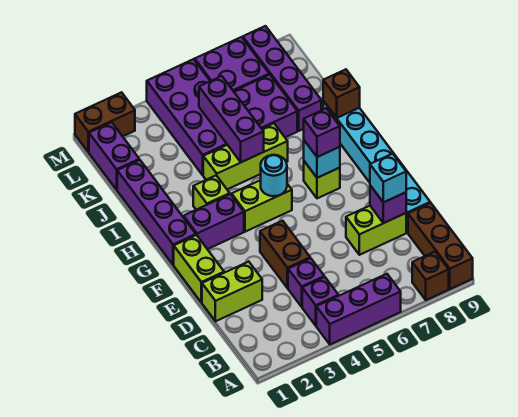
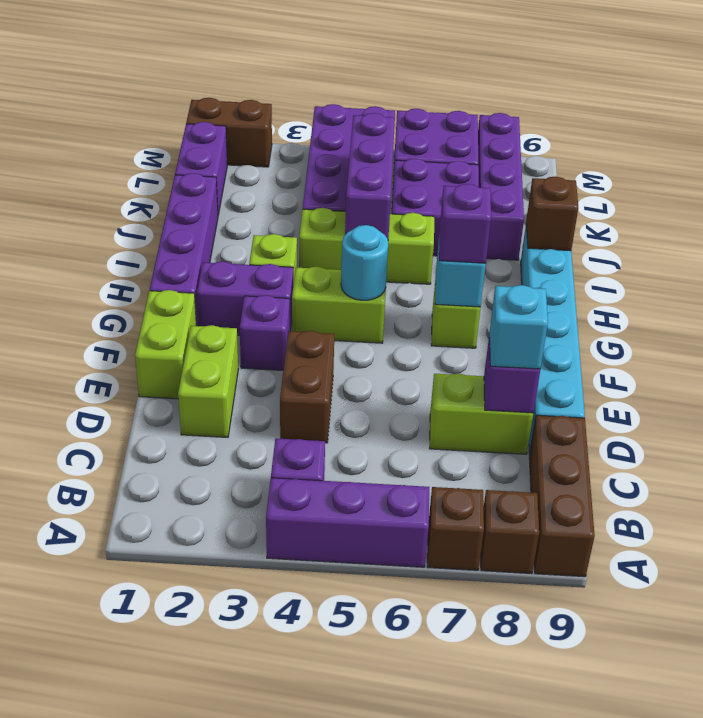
none -> brown brick A7 level 1
purple brick C4 level 1 -> purple brick F3 level 1
lime brick D1:D2 level 1 -> lime brick D2:E2 level 1

